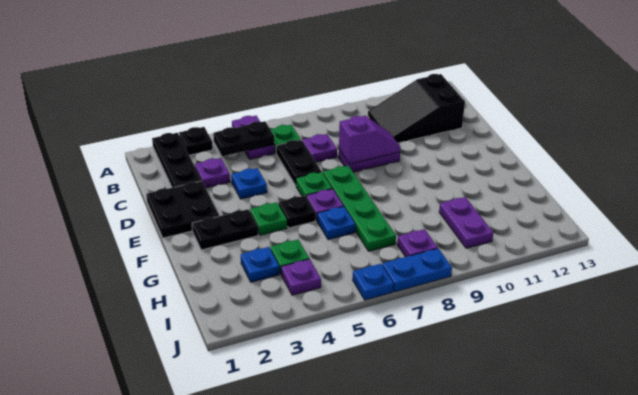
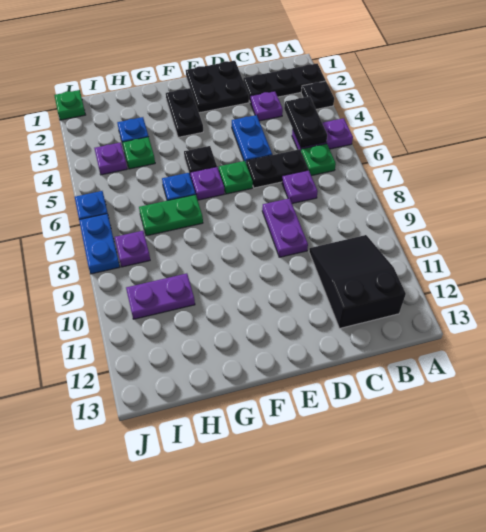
blue plate D4 level 1 -> blue plate D4:D5 level 1
purple slope D8:D9 level 2 top 8 -> none
green plate E7:H7 level 1 -> green plate G7:H7 level 1
green plate F4 level 1 -> green plate J1 level 1

